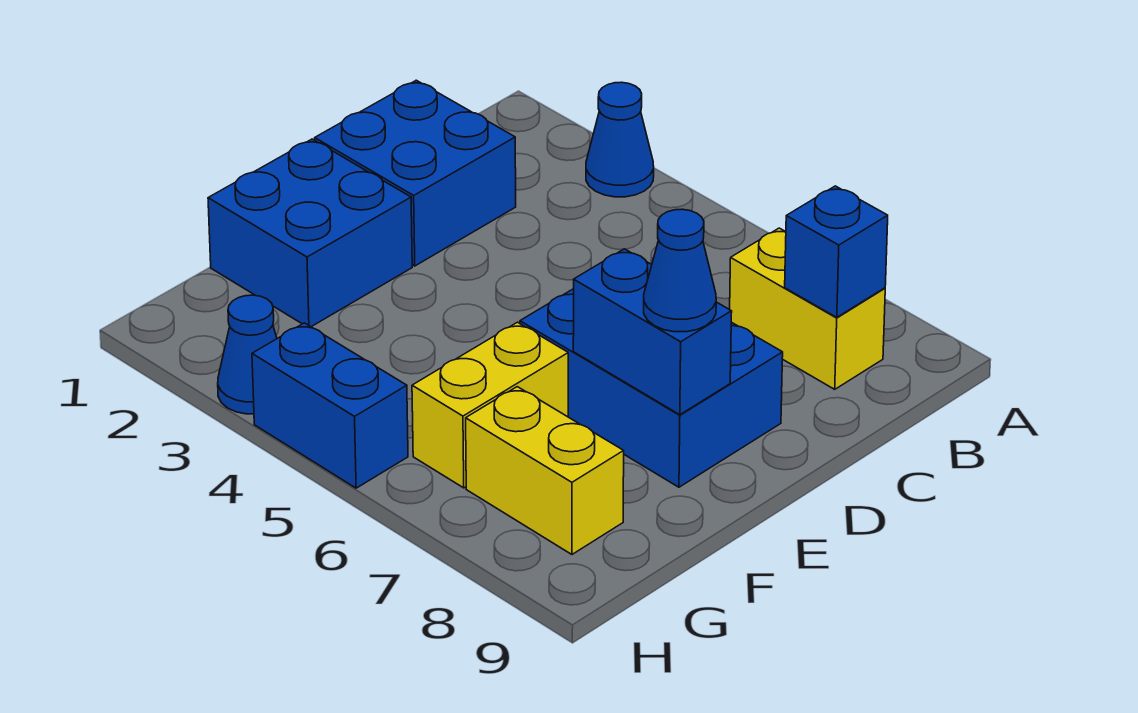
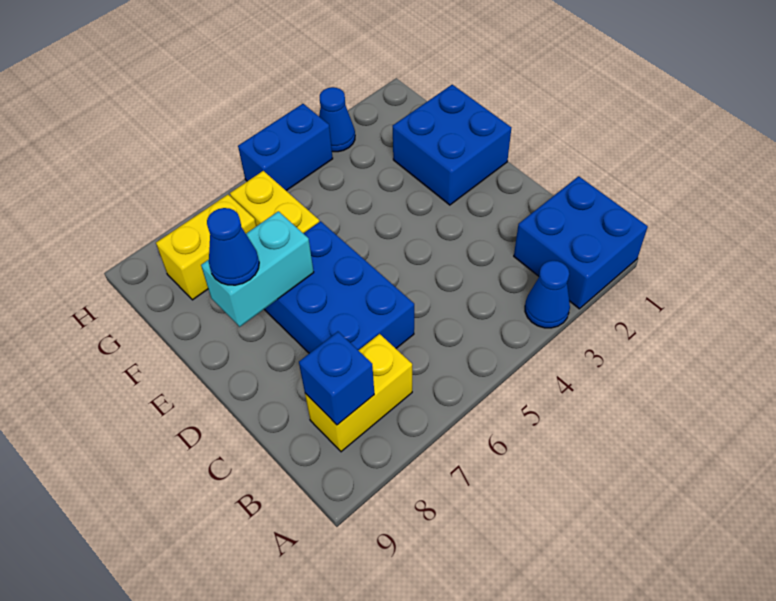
blue brick C1:D2 level 1 -> blue brick A1:B2 level 1
blue brick D6:E8 level 1 -> blue brick C6:E7 level 1
blue brick E7:E8 level 2 -> cyan brick E7:E8 level 2

